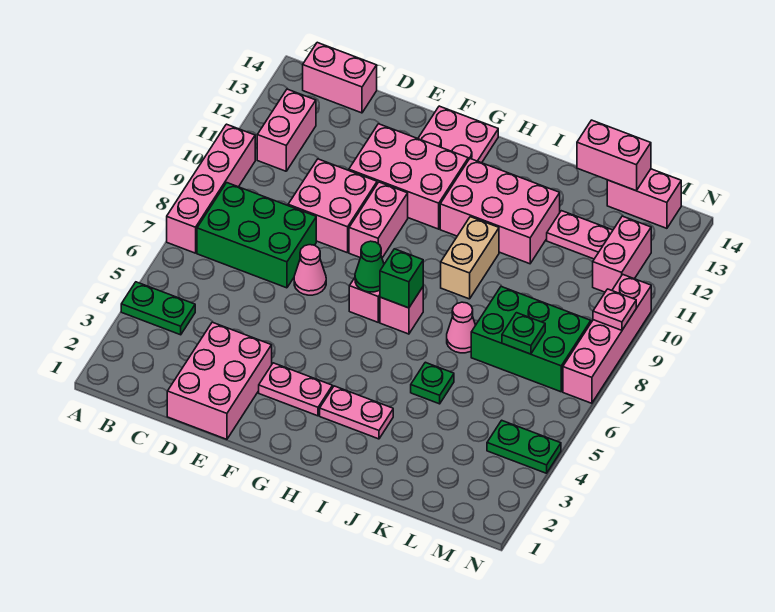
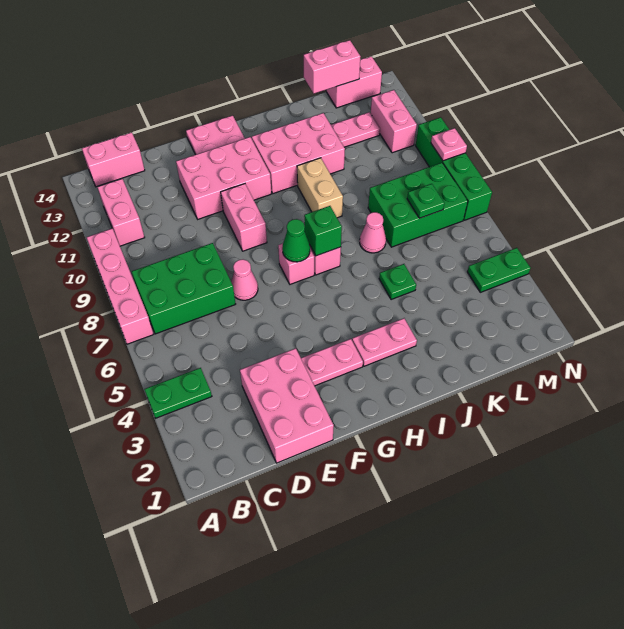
pink brick D9:E10 level 1 -> none
pink brick N7:N10 level 1 -> green brick N7:N10 level 1

